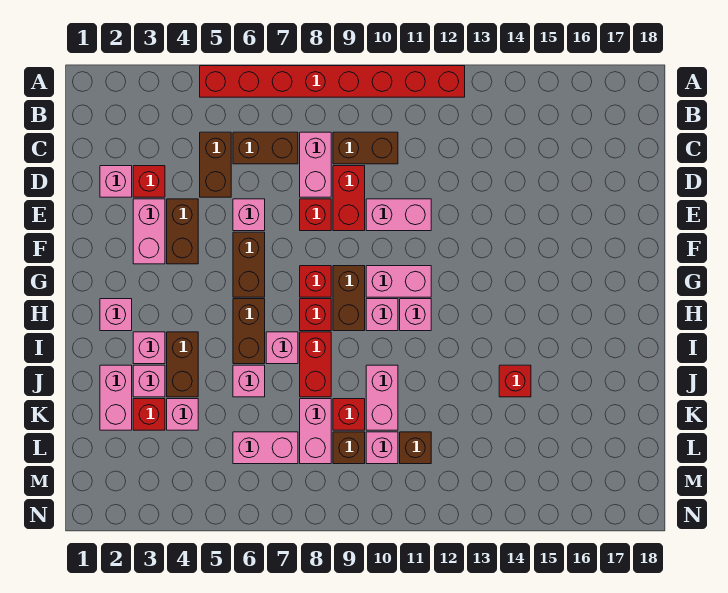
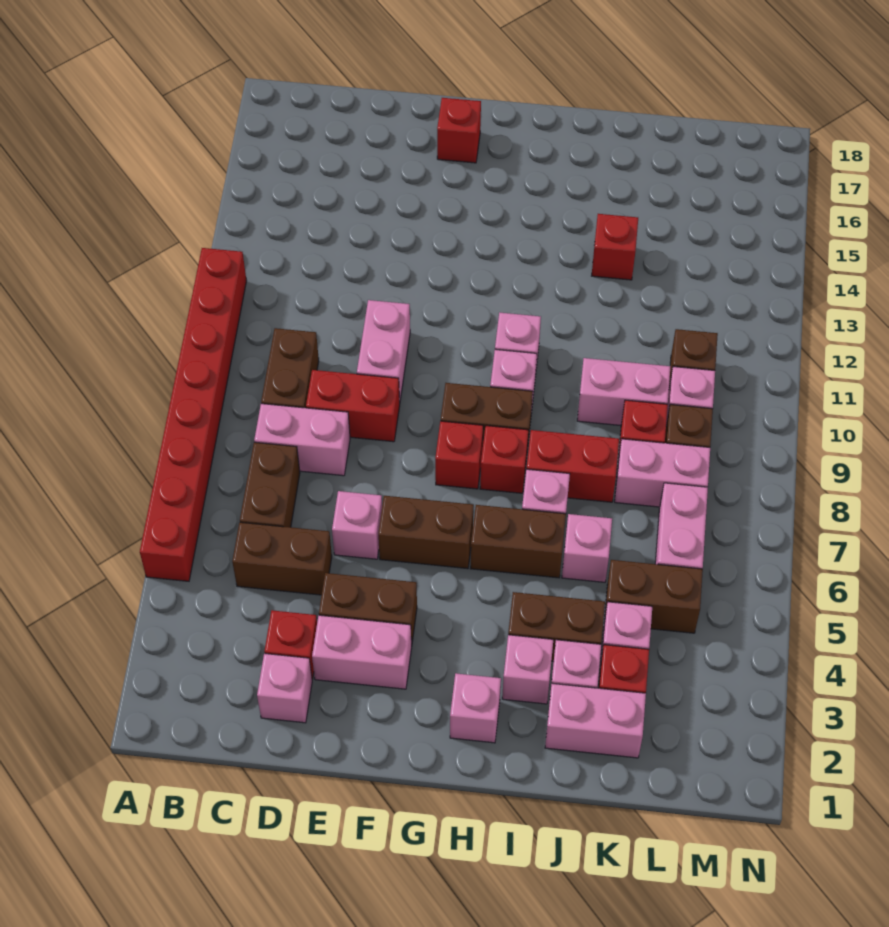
red brick E8 level 1 -> red brick F17 level 1
pink brick G10:G11 level 1 -> none
none -> brown brick K5:L5 level 1

